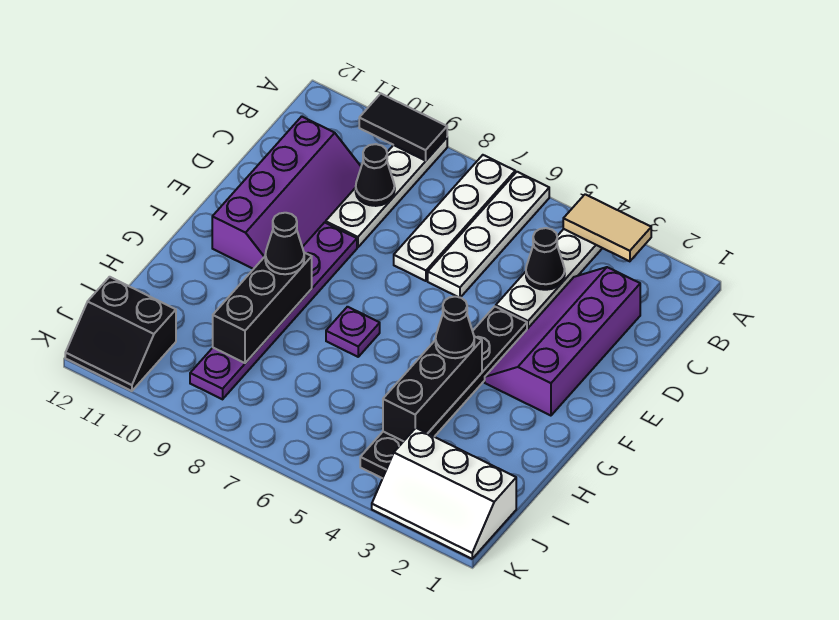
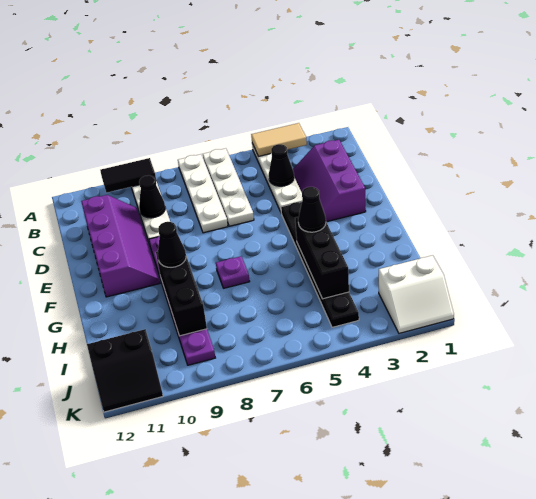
purple slope C2:F3 level 1 top 2 -> purple slope C2:E3 level 1 top 2
white slope J1:K3 level 1 top J -> white slope J1:K2 level 1 top J

